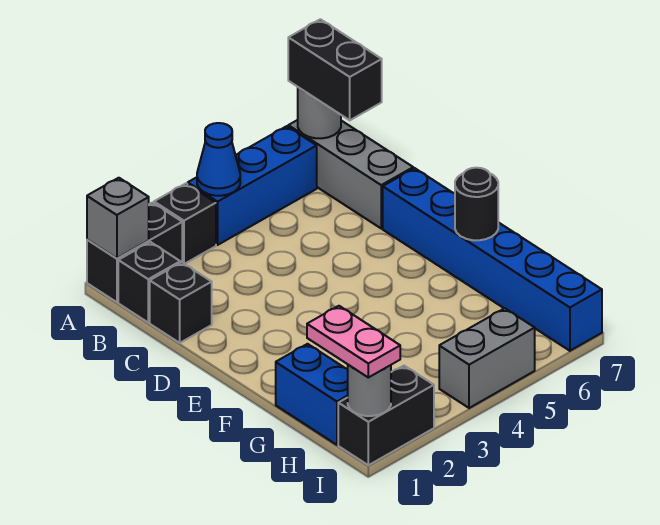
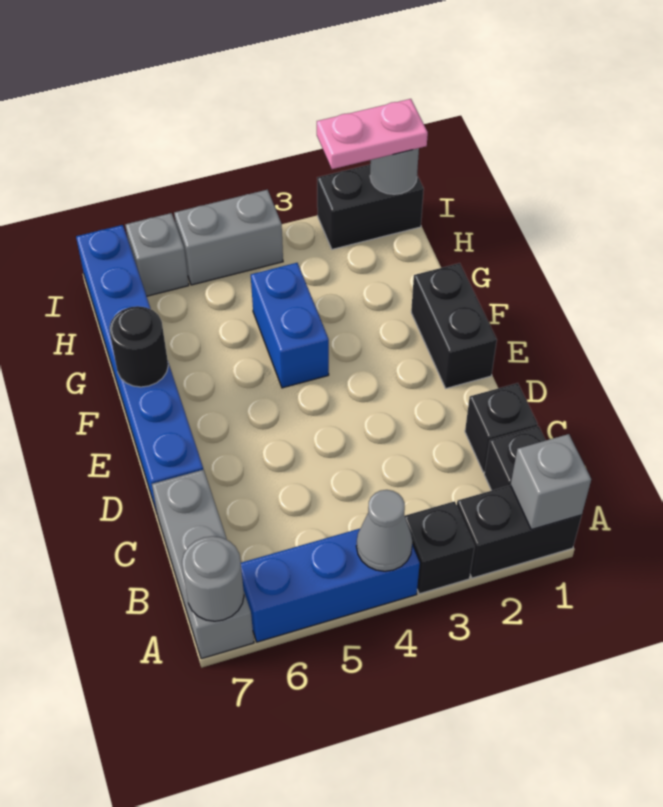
blue cone A4 level 2 -> grey cone A4 level 2
black brick A7:B7 level 3 -> black brick E1:F1 level 1
blue brick G1:H1 level 1 -> blue brick F4:G4 level 1
pink plate H1:I1 level 3 -> pink plate I1:I2 level 3
none -> grey brick I6 level 1

